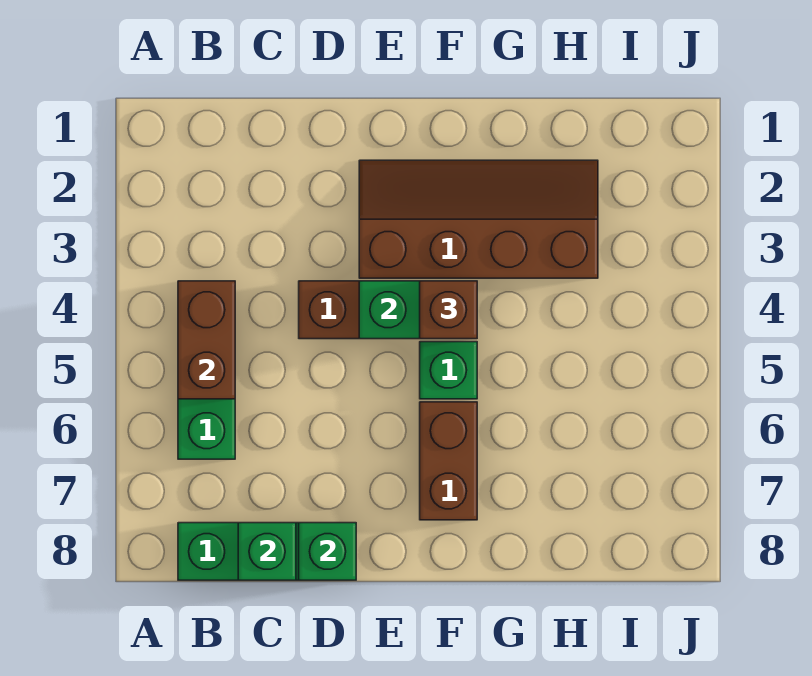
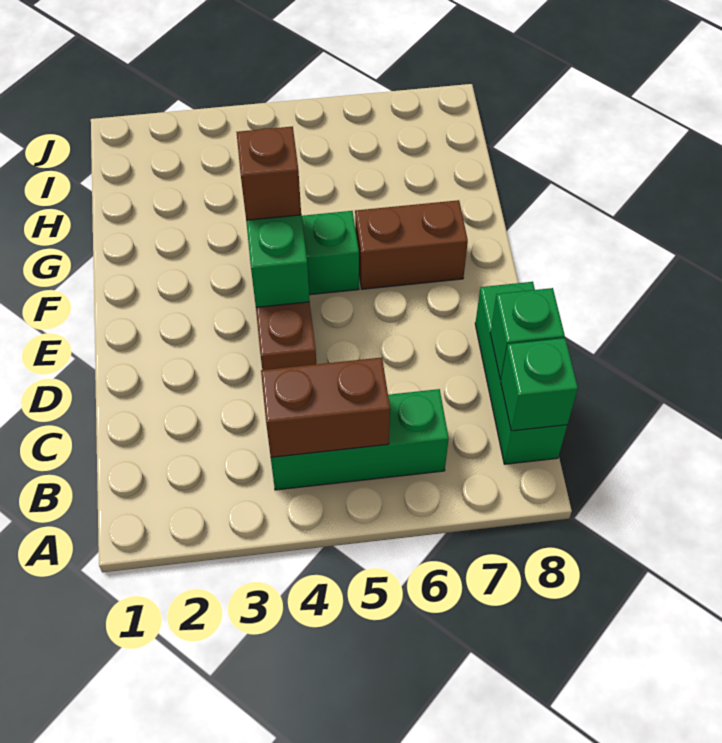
green brick D8 level 2 -> green brick B8 level 2
brown slope E2:H3 level 1 top 3 -> none

